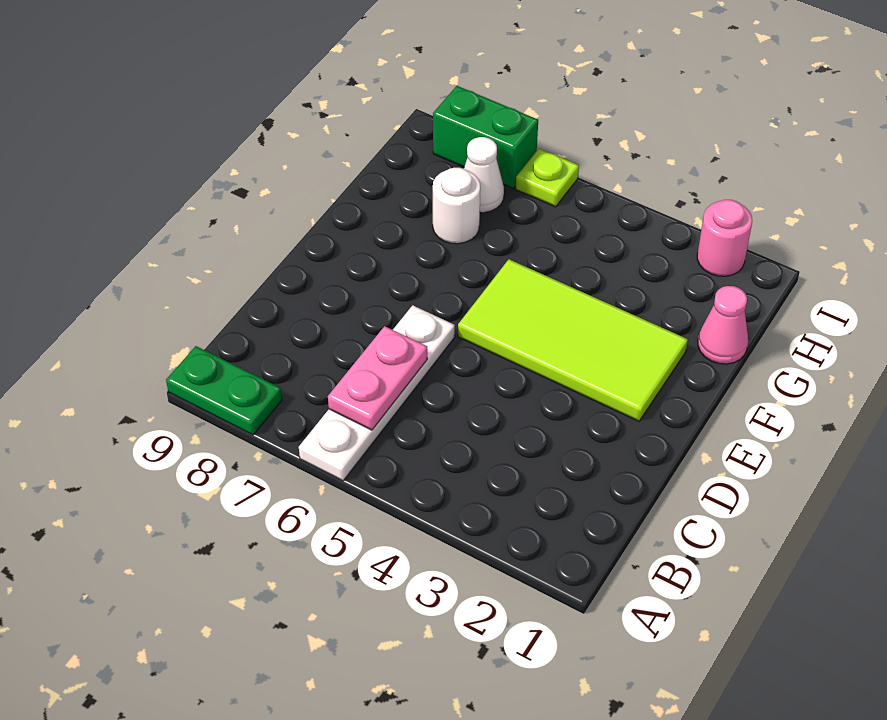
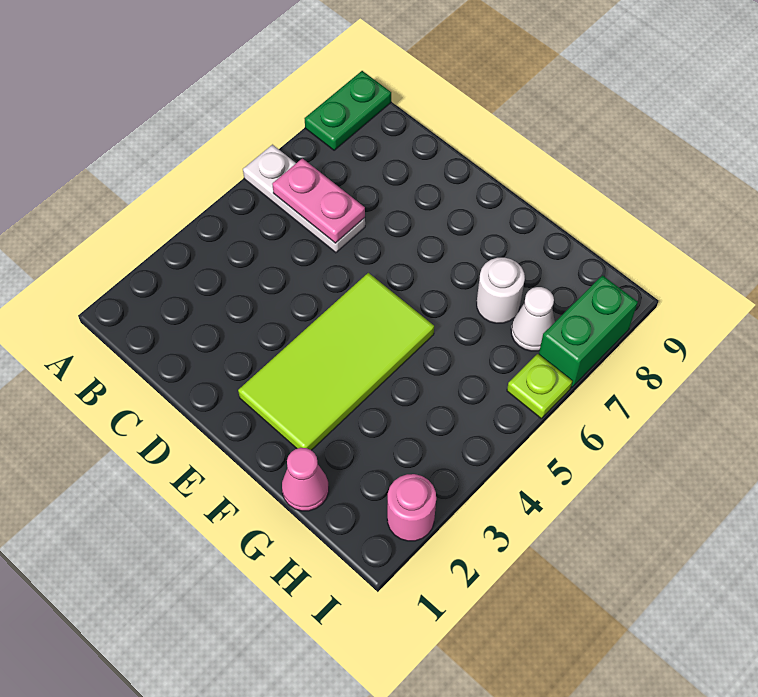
white plate A6:D6 level 1 -> white plate A6:C6 level 1

